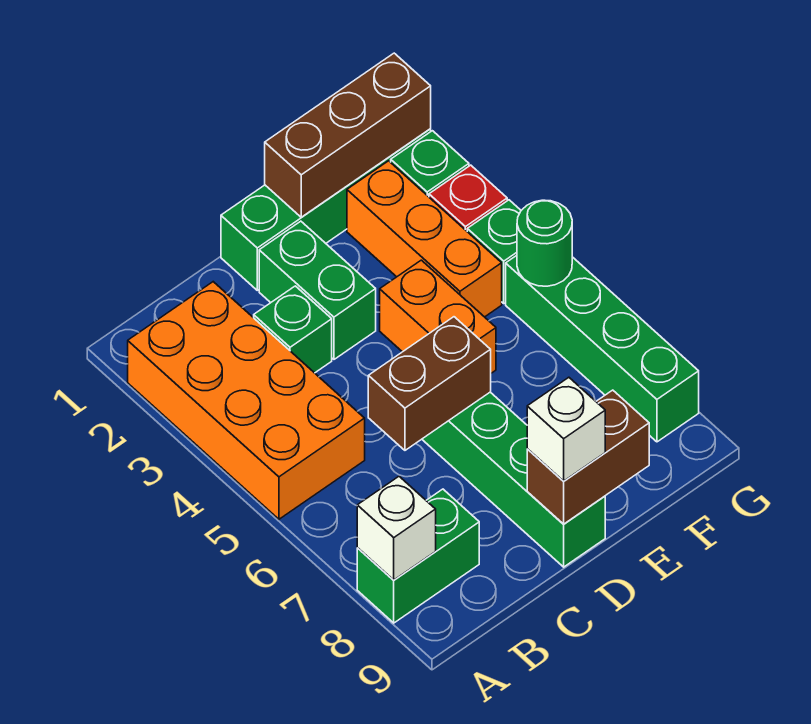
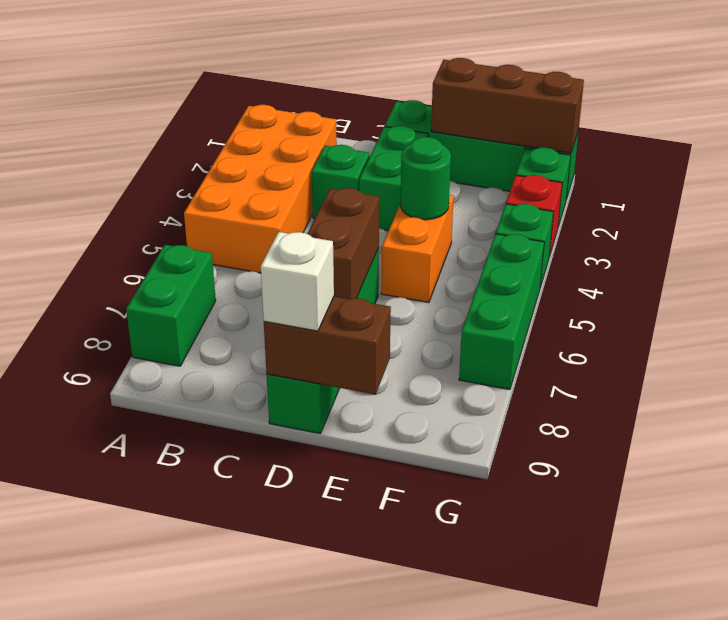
green brick A8:B8 level 1 -> green brick A7:A8 level 1
white brick A8 level 2 -> none
brown brick C6:D6 level 2 -> brown brick D6:D7 level 2
orange brick F2:F4 level 1 -> none
green brick G5:G8 level 1 -> green brick G5:G7 level 1
green round brick G5 level 2 -> green round brick E4 level 2

